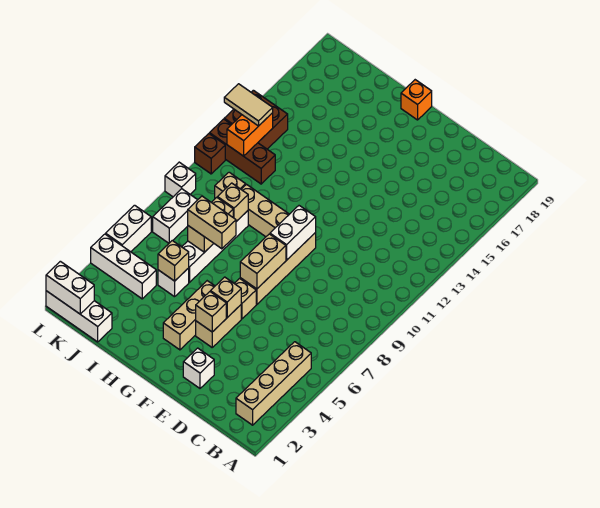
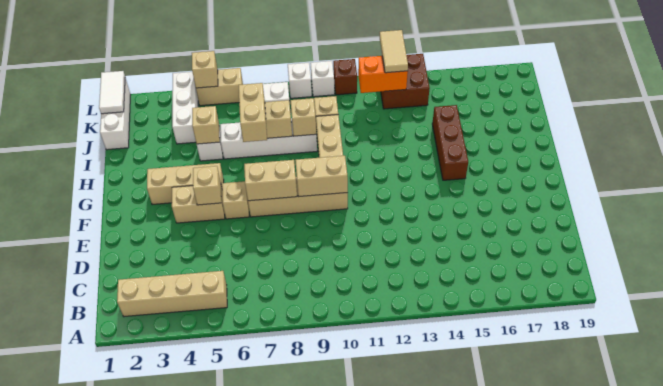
white brick E2 level 1 -> white brick L10 level 1
tan brick F4 level 2 -> tan brick L5 level 2
white brick F9:F10 level 2 -> tan brick F9:F10 level 2
orange brick G19 level 1 -> none
brown brick J12:L12 level 1 -> brown brick G15:I15 level 1
white brick K1:L1 level 2 -> white tile K1:L1 level 2
white brick L5:L6 level 1 -> tan brick L5:L6 level 1

